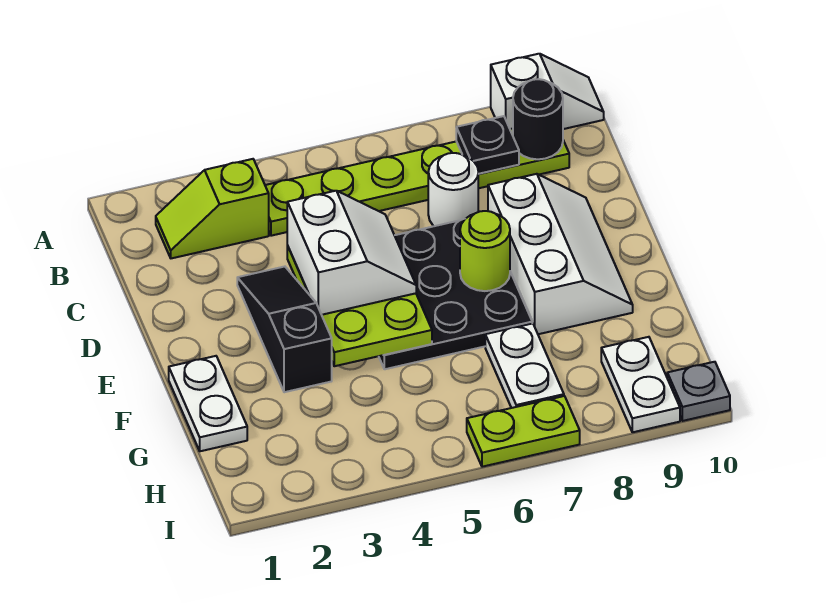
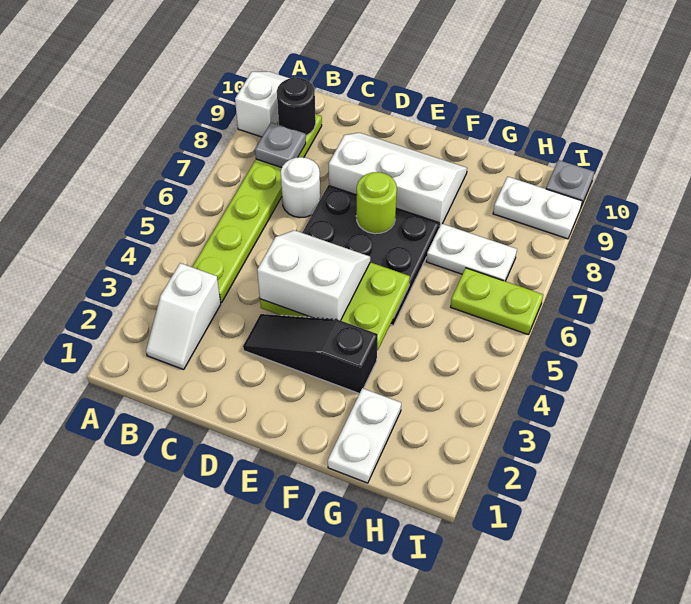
lime slope B2:B3 level 1 top 3 -> white slope B2:B3 level 1 top 3
black plate B8 level 2 -> grey plate B8 level 2
white plate F1:G1 level 1 -> white plate G1:G2 level 1
lime plate I6:I7 level 1 -> lime plate H6:I6 level 1

